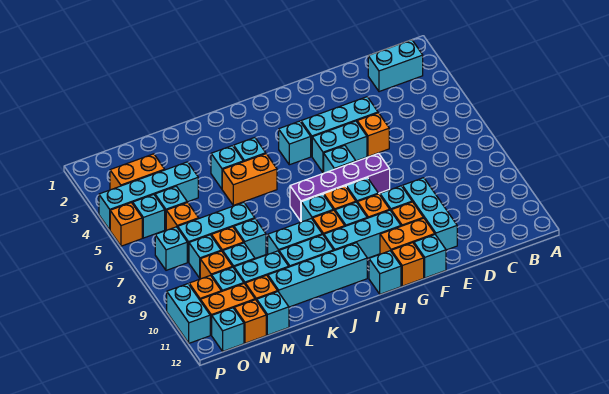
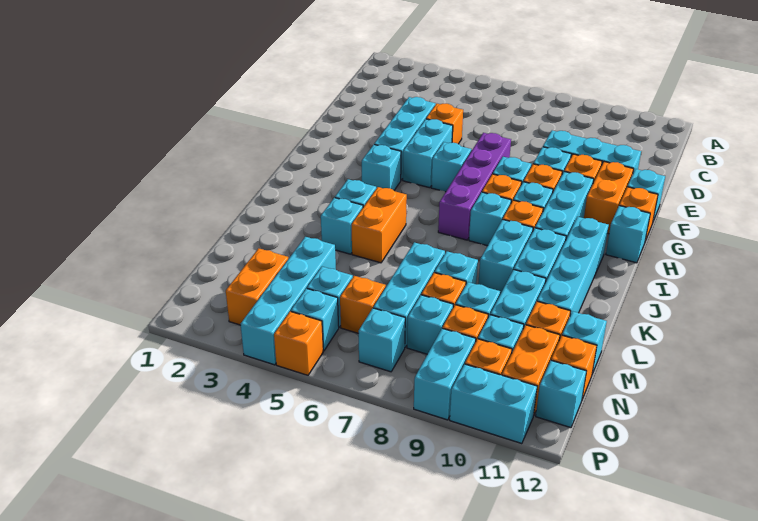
cyan brick B2:C2 level 1 -> cyan brick O9:P9 level 1

